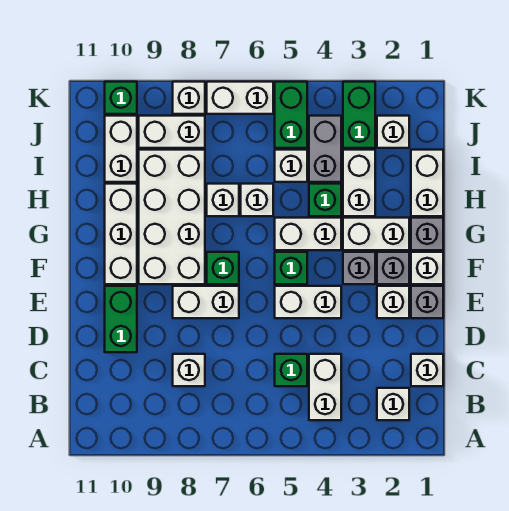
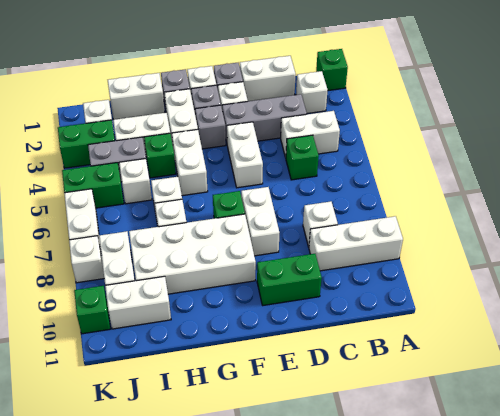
white brick C1 level 1 -> white brick C1:D1 level 1
none -> grey brick C3:E3 level 1
green brick F5 level 1 -> green brick A1 level 1
white brick F10:H10 level 1 -> white brick A9:C9 level 1

